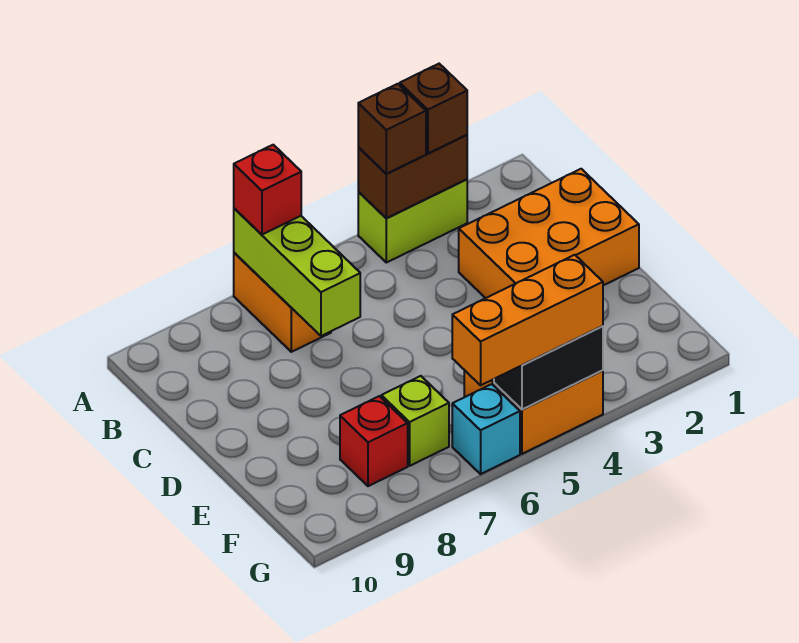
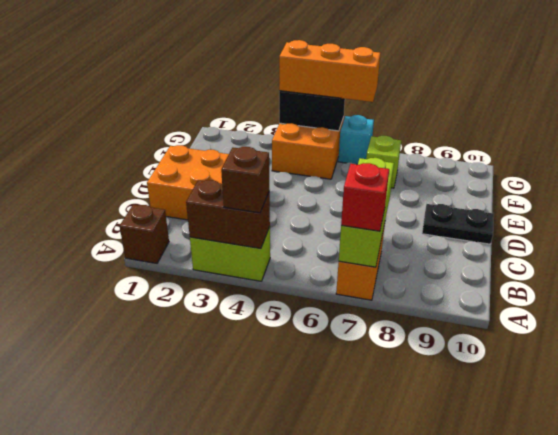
brown brick A3 level 3 -> brown brick A1 level 1
none -> black plate D9:D10 level 1
red brick F8 level 1 -> none

